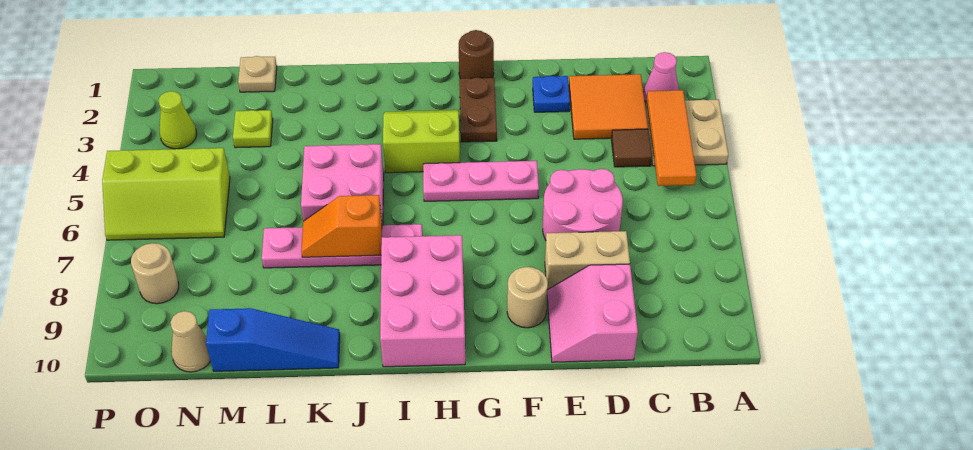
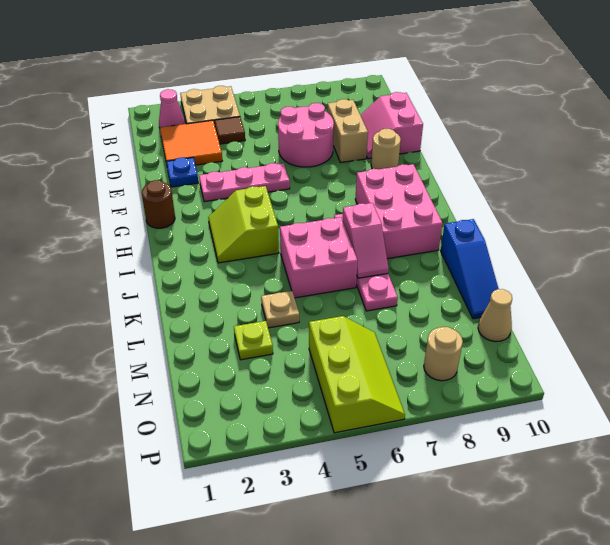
orange tile B3:B5 level 2 -> none
pink slope D9:E10 level 1 top D -> pink slope D9:E10 level 1 top 10
pink plate F5:H5 level 1 -> pink plate F3:F5 level 1
brown plate G2:G3 level 1 -> none
pink brick H8:I10 level 1 -> pink brick H8:J9 level 1
orange slope J7:K7 level 2 top J -> pink slope J7:K7 level 2 top J
blue slope K10:M10 level 1 top M -> blue slope K10:M10 level 1 top K
tan plate M1 level 1 -> tan plate L4 level 1
lime cone O3 level 1 -> none

